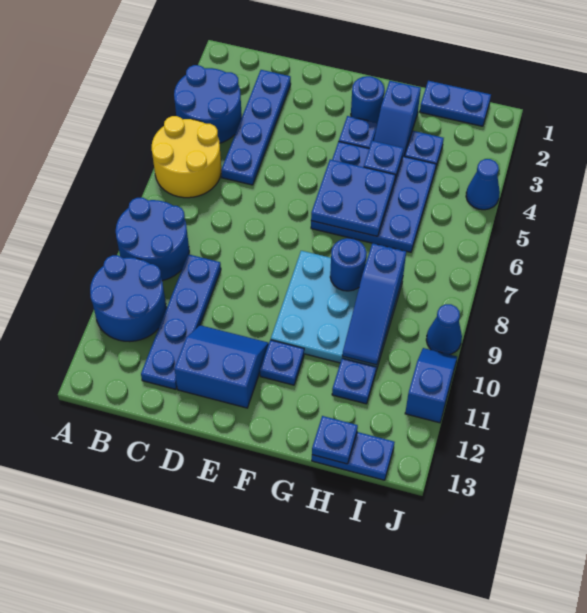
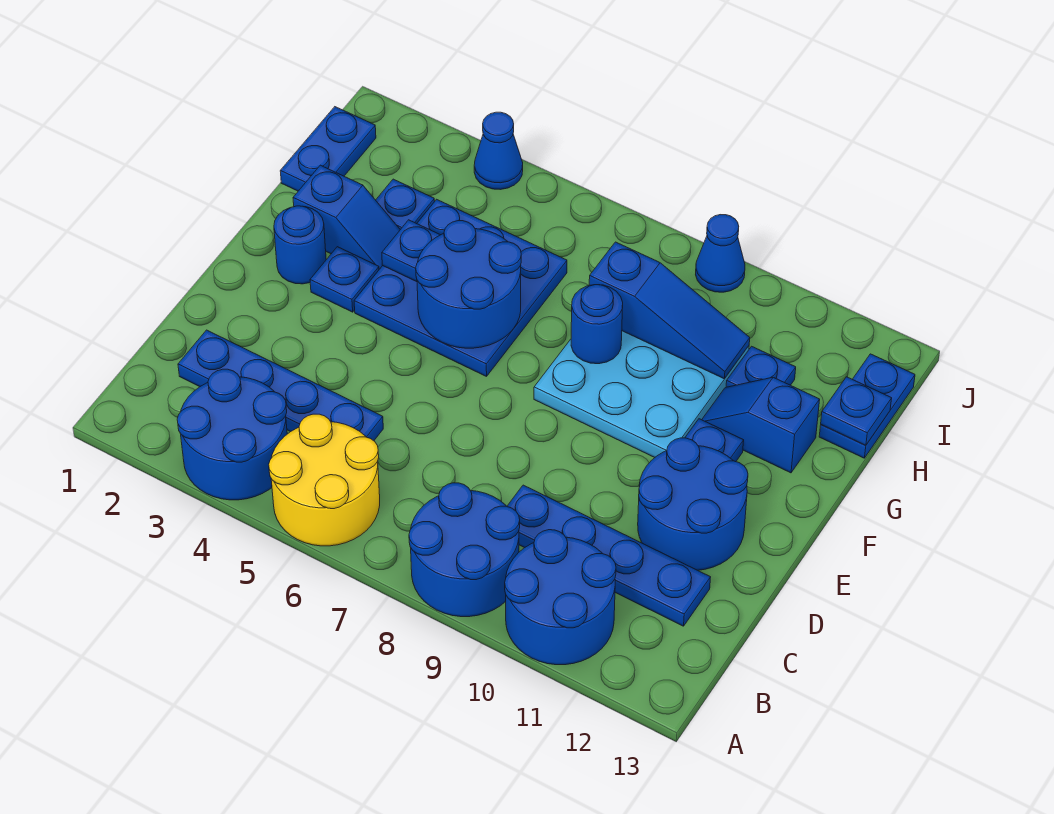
blue slope D11:E12 level 1 top 12 -> blue round brick D11:E12 level 1
blue plate F5:G6 level 2 -> blue round brick F5:G6 level 2
blue slope J10:J11 level 1 top 11 -> blue slope G11:G12 level 1 top 12

